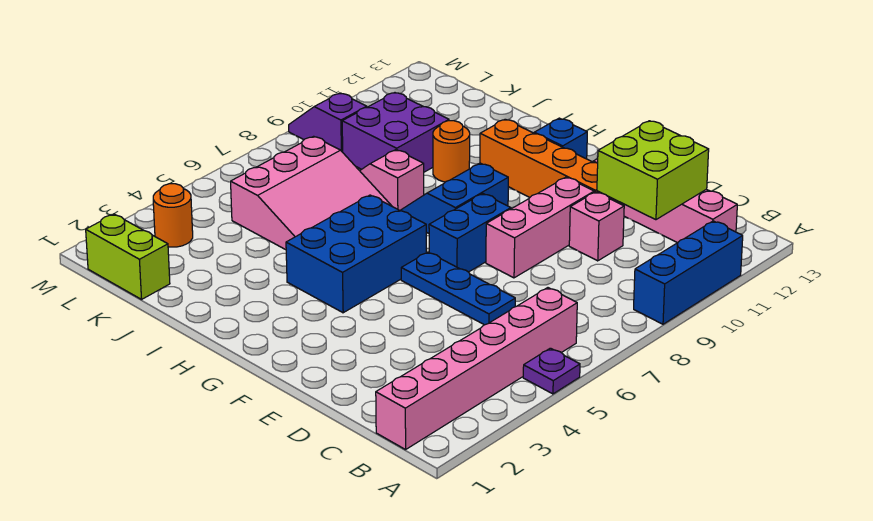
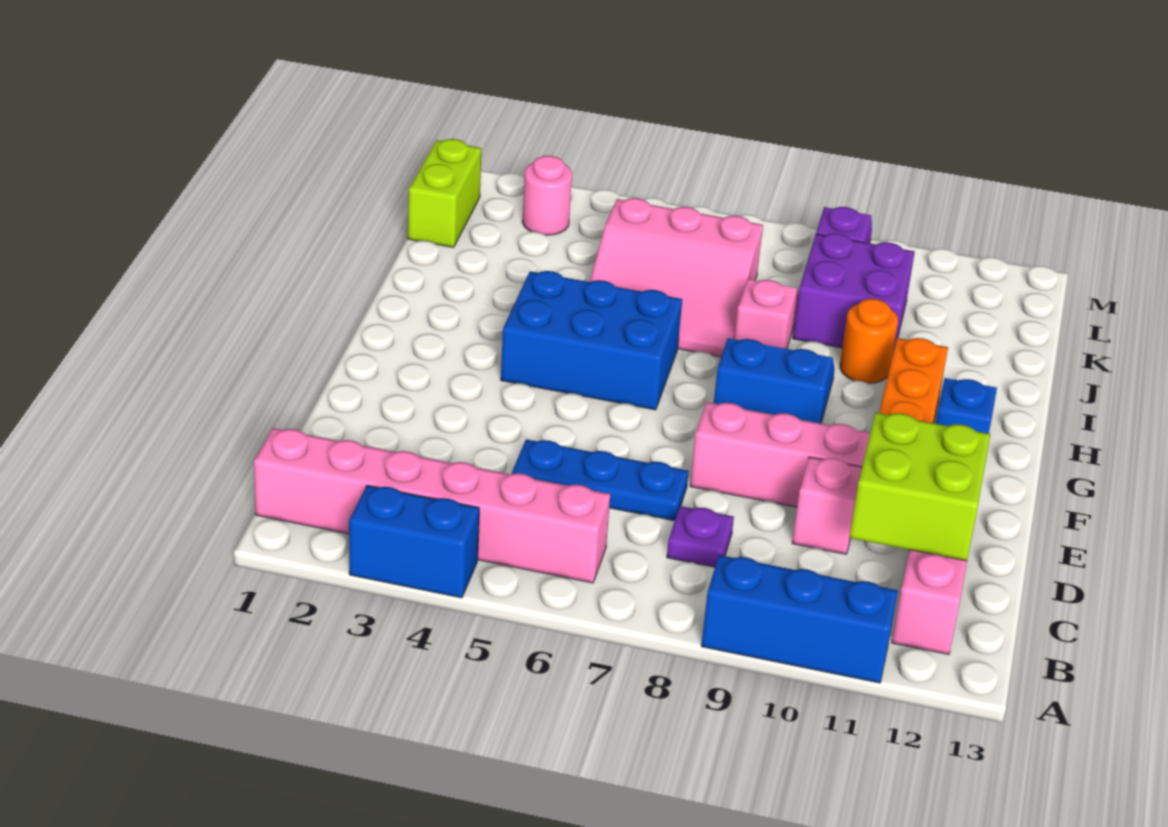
purple plate A5 level 1 -> purple plate C8 level 1
blue plate D6:F6 level 1 -> blue plate D5:D7 level 1
blue brick F7:F8 level 1 -> blue brick A3:A4 level 1
orange round brick L3 level 1 -> pink round brick L3 level 1

